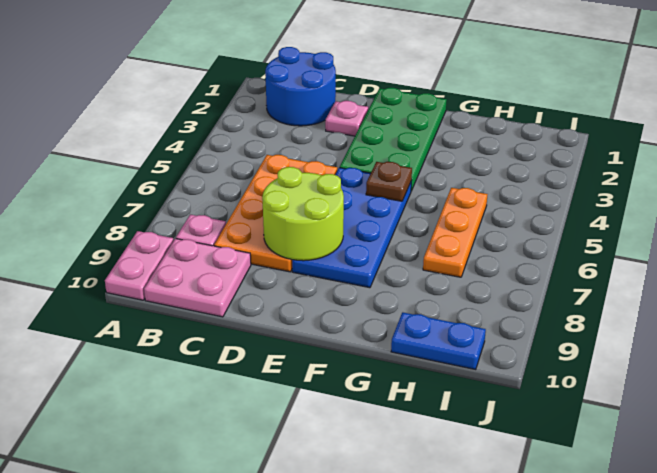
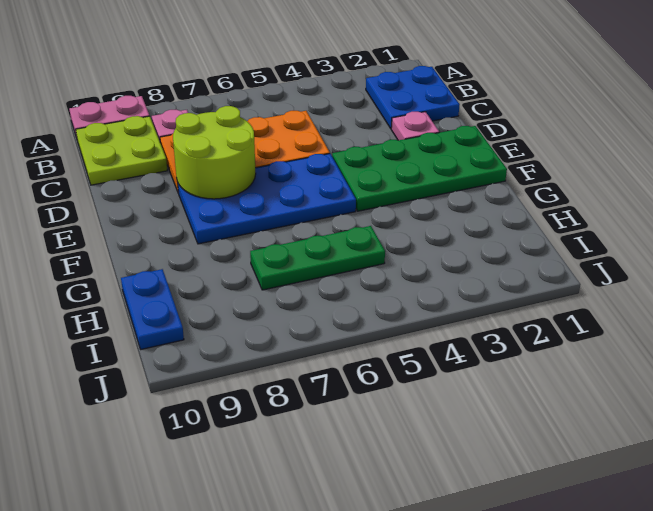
blue round brick B1:C2 level 1 -> blue plate B1:C2 level 1
pink plate B9:C10 level 1 -> lime plate B9:C10 level 1
brown plate F5 level 2 -> none
orange plate H5:H7 level 1 -> green plate H5:H7 level 1

